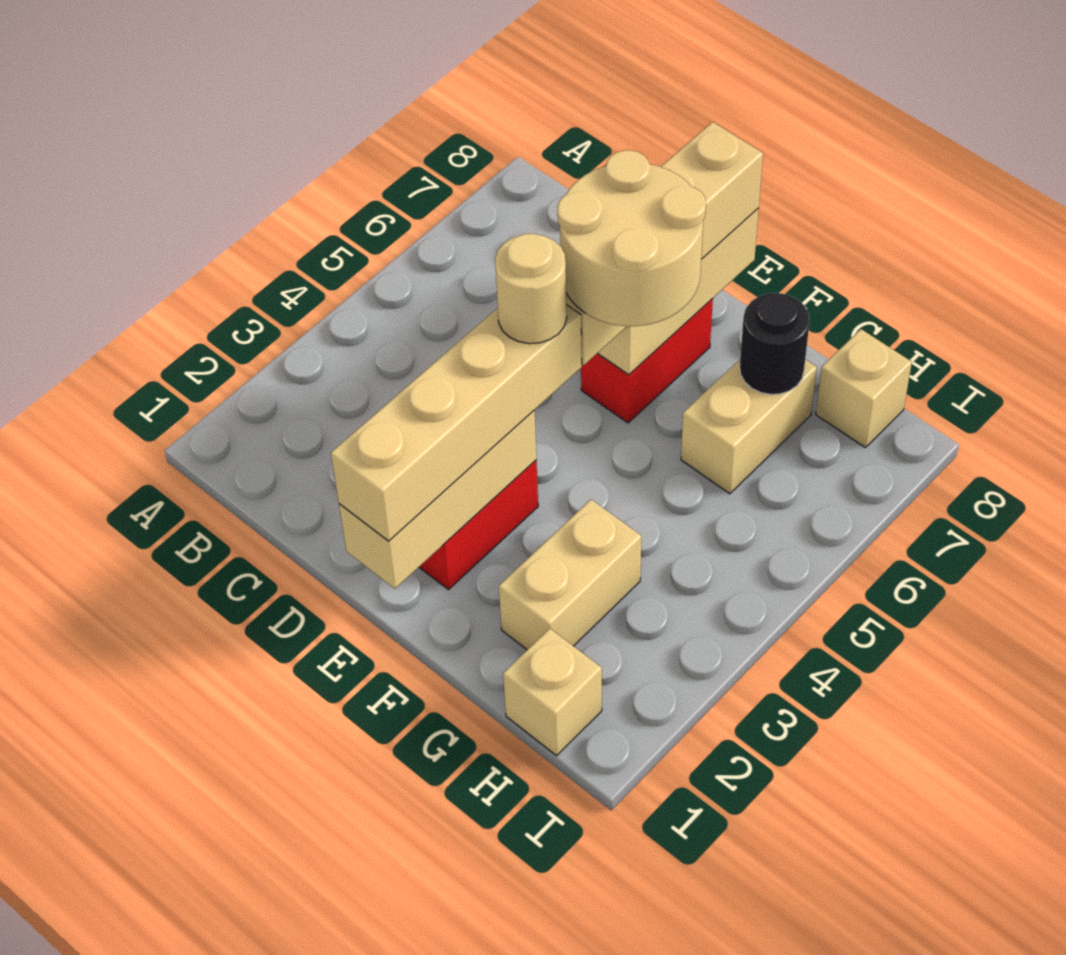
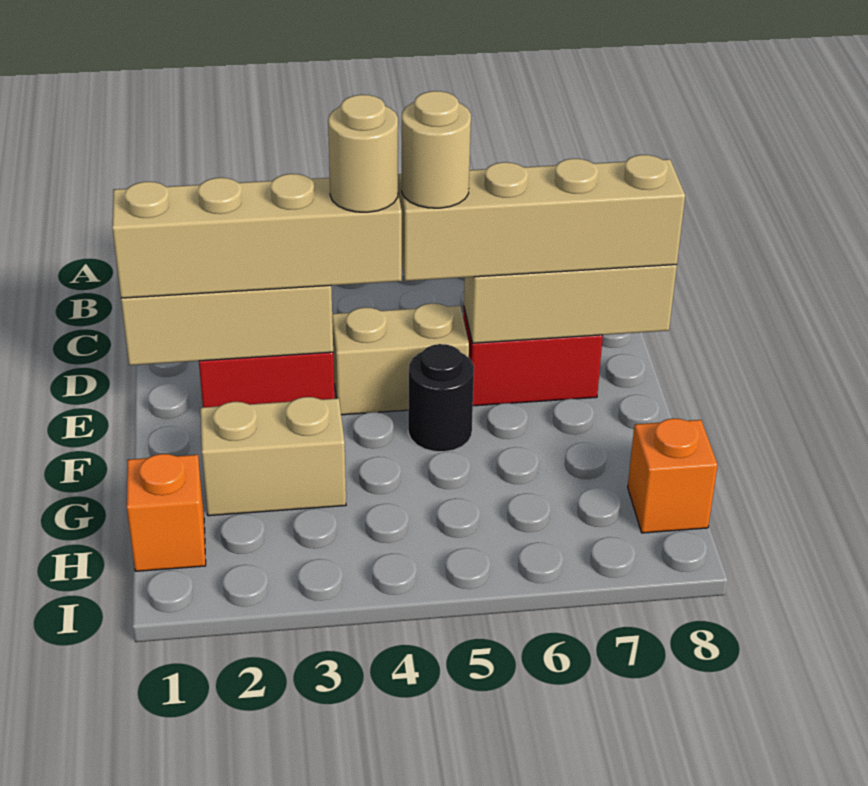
tan round brick E5:F6 level 4 -> tan round brick E5 level 4
tan brick G6:G7 level 1 -> tan brick E4:E5 level 1
black round brick G7 level 2 -> black round brick F5 level 1
tan brick H1 level 1 -> orange brick H1 level 1
tan brick H8 level 1 -> orange brick H8 level 1

